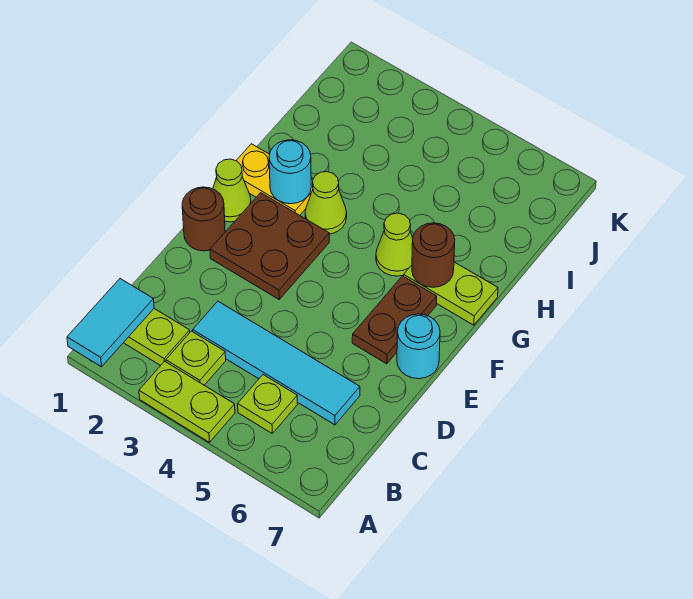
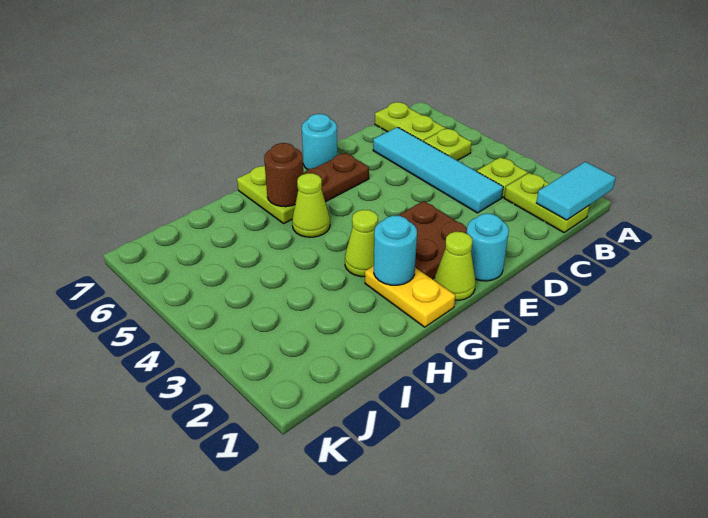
lime plate A3:A4 level 1 -> lime plate B6:B7 level 1
brown round brick E1 level 1 -> cyan round brick E1 level 1

